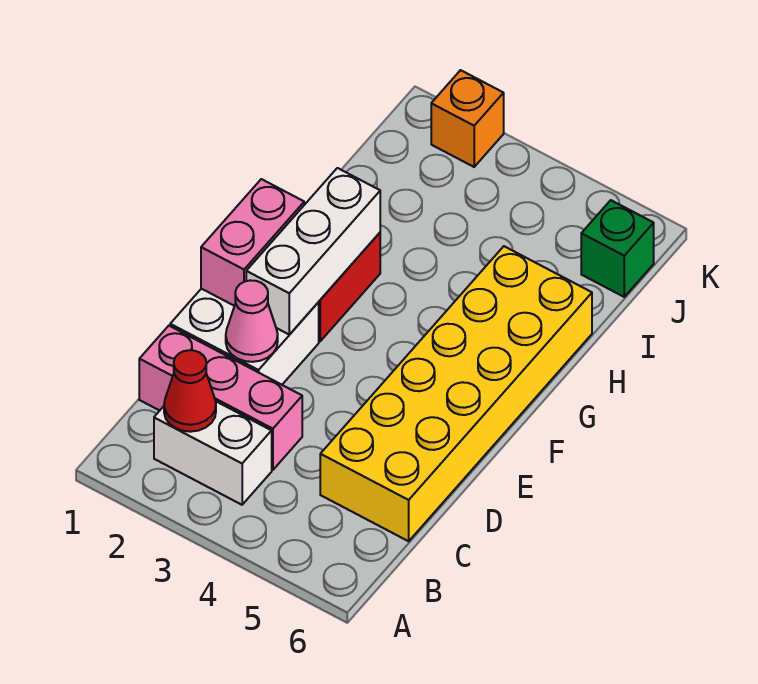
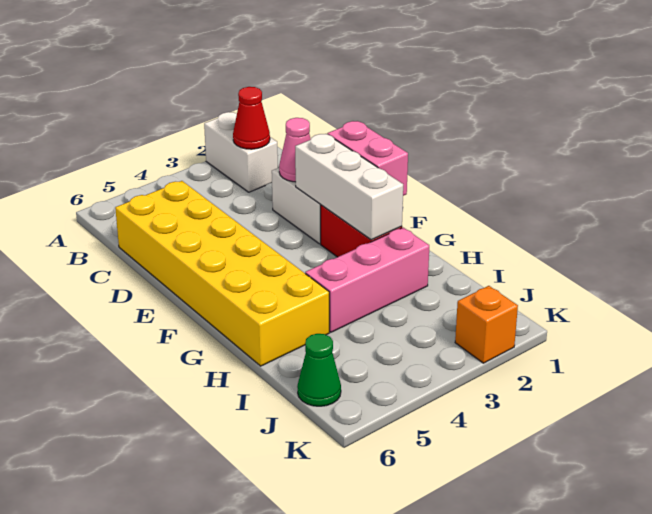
white brick B2:B3 level 1 -> white brick A2:B2 level 1
pink brick C1:C3 level 1 -> pink brick H2:H4 level 1
green brick J6 level 1 -> green cone J6 level 1

